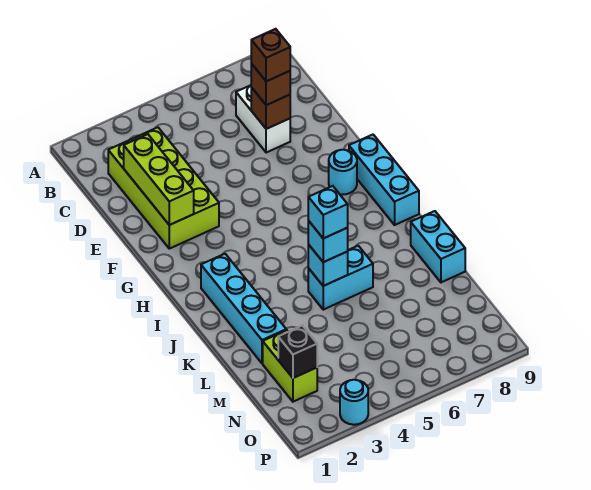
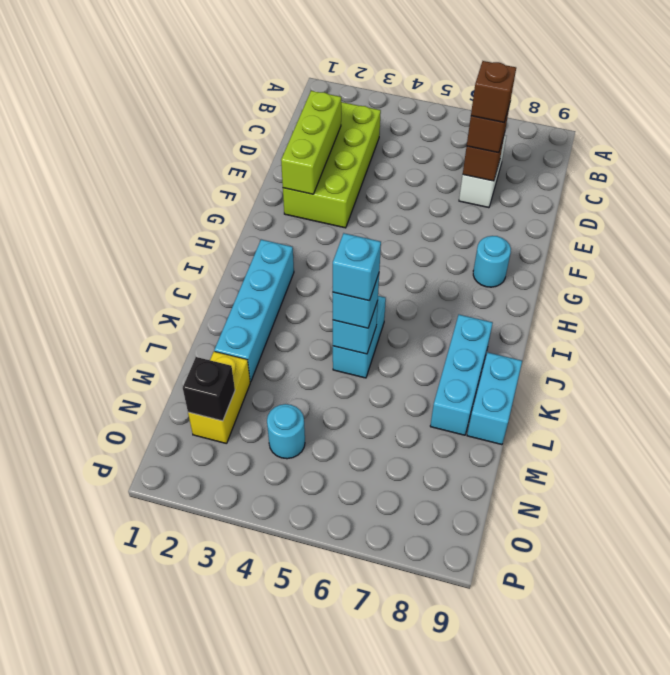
cyan brick G9:I9 level 1 -> cyan brick J8:L8 level 1
cyan brick K5:K6 level 1 -> cyan brick J5:K5 level 1
lime brick M2:N2 level 1 -> yellow brick M2:N2 level 1
cyan round brick P3 level 1 -> cyan round brick N4 level 1

